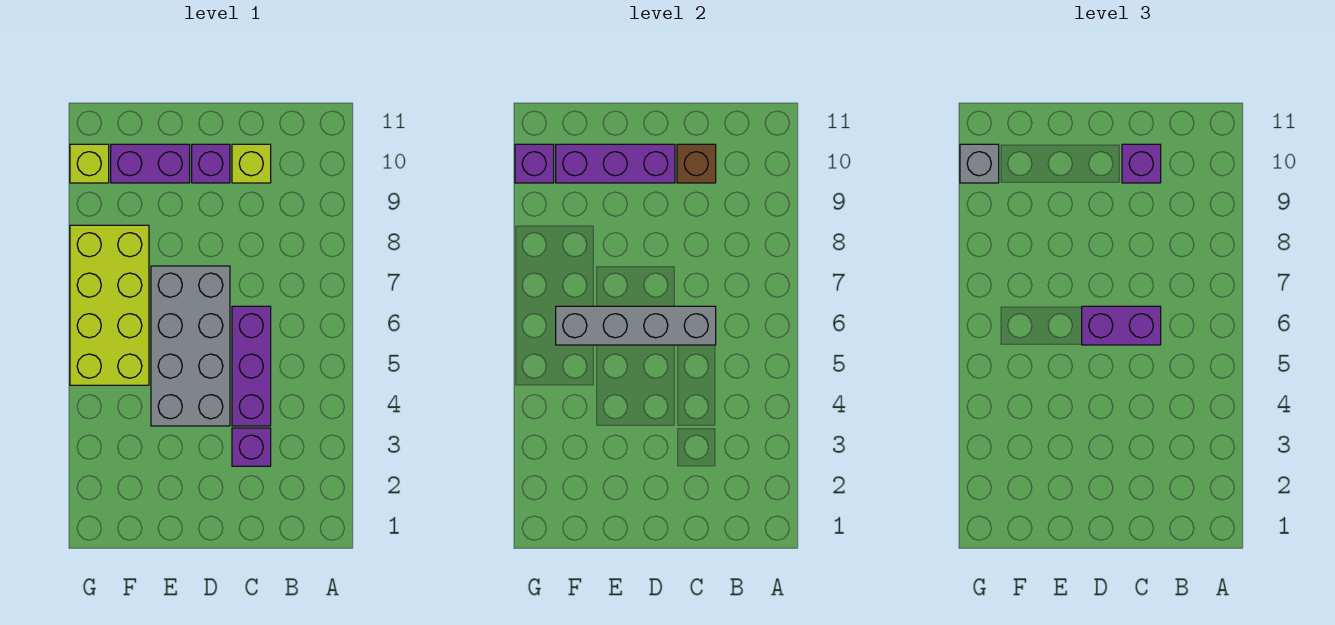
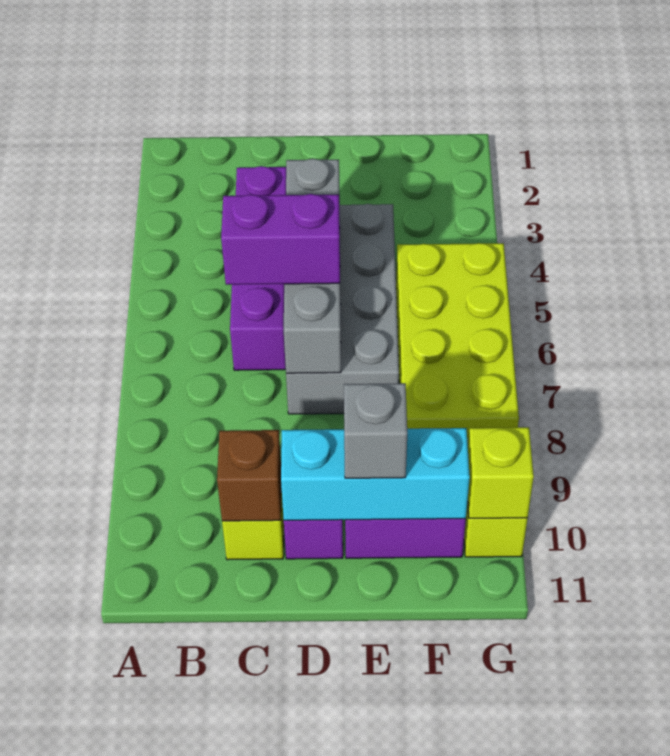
grey brick C6:F6 level 2 -> grey brick D4:D7 level 2
purple brick C10 level 3 -> none
purple brick D10:F10 level 2 -> cyan brick D10:F10 level 2
purple brick G10 level 2 -> lime brick G10 level 2
grey brick G10 level 3 -> grey brick E10 level 3

